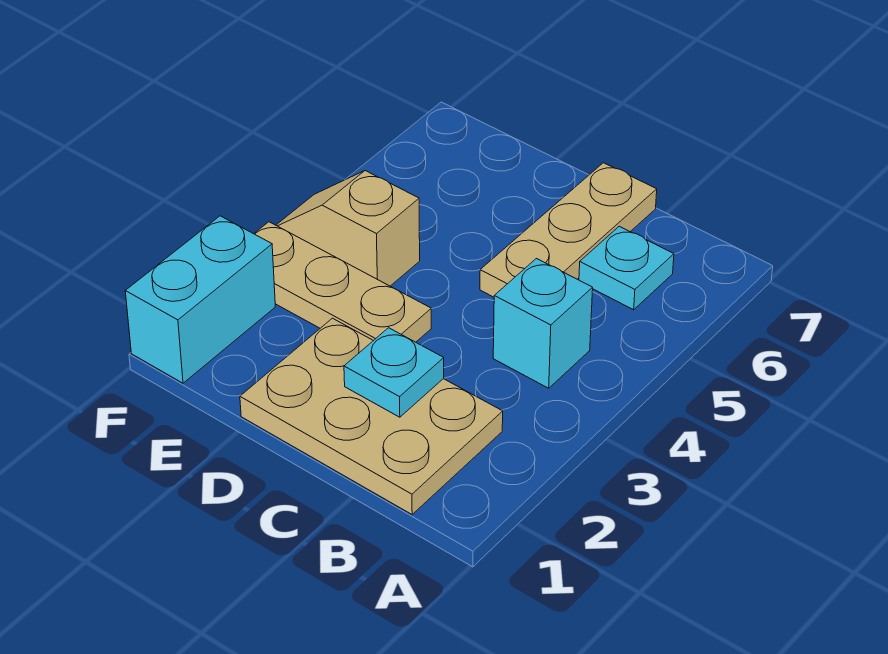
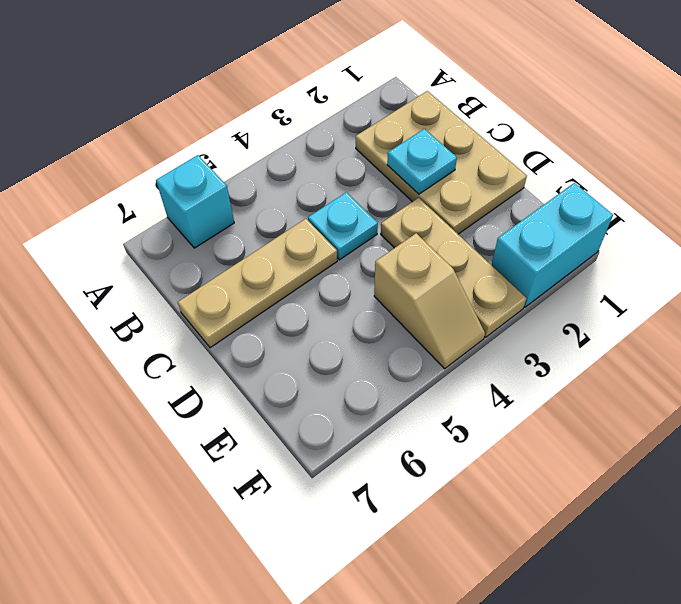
cyan brick B4 level 1 -> cyan brick A6 level 1
cyan plate B6 level 1 -> cyan plate C4 level 1

